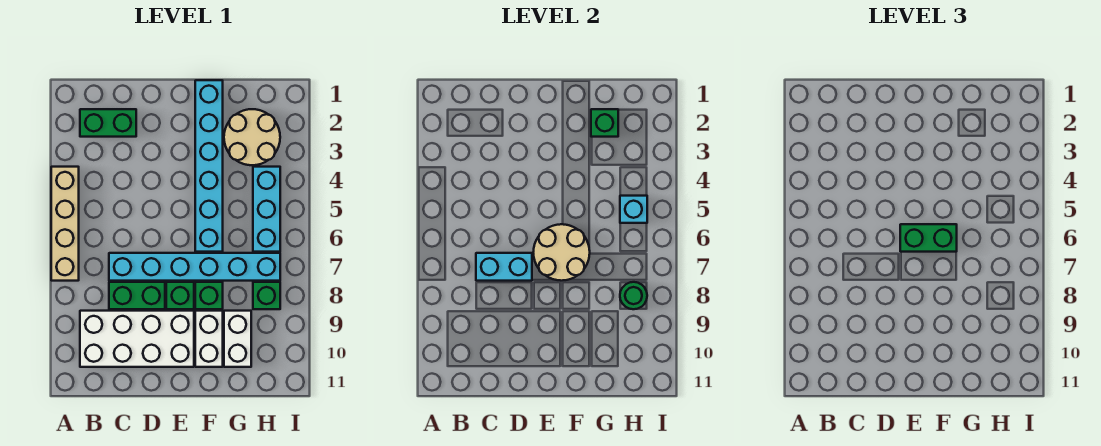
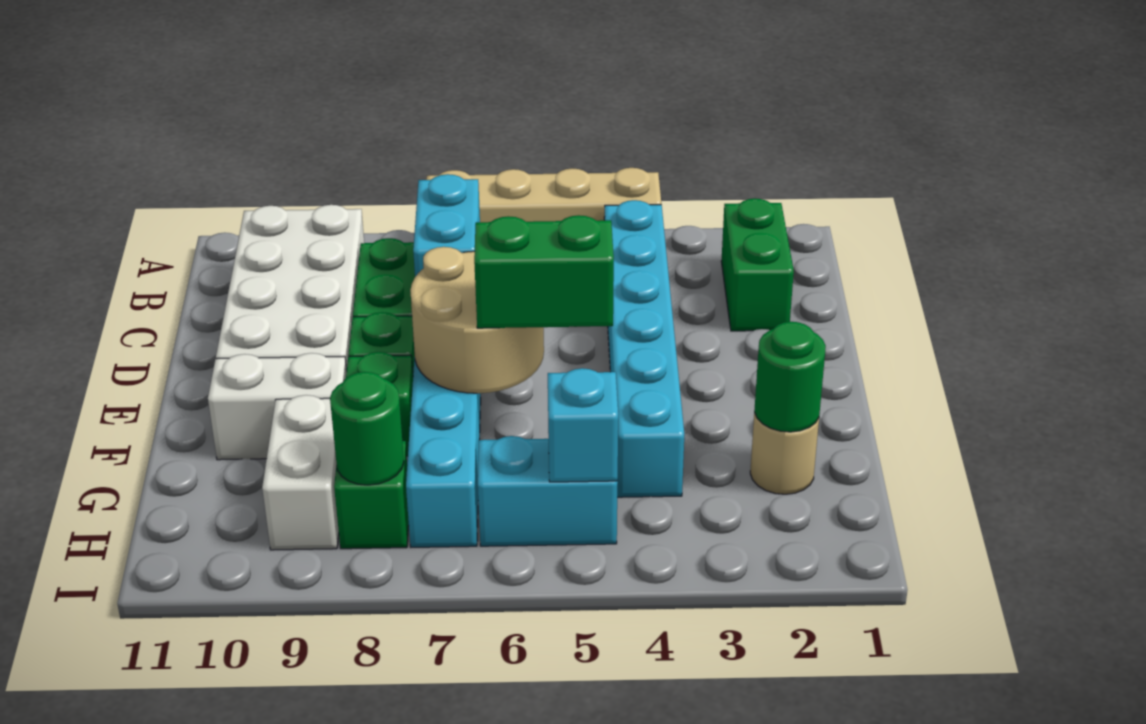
green brick E6:F6 level 3 -> green brick F5:F6 level 3
cyan brick F1:F6 level 1 -> cyan brick B4:G4 level 1
tan round brick G2:H3 level 1 -> tan round brick G2 level 1
green brick G2 level 2 -> green round brick G2 level 2
white brick G9:G10 level 1 -> white brick G9:H9 level 1
cyan brick H4:H6 level 1 -> cyan brick H5:H6 level 1

